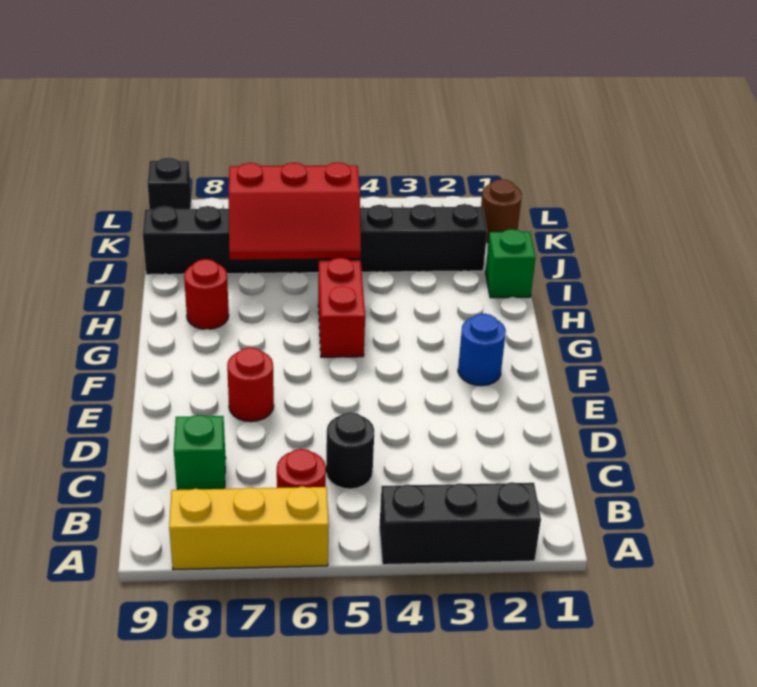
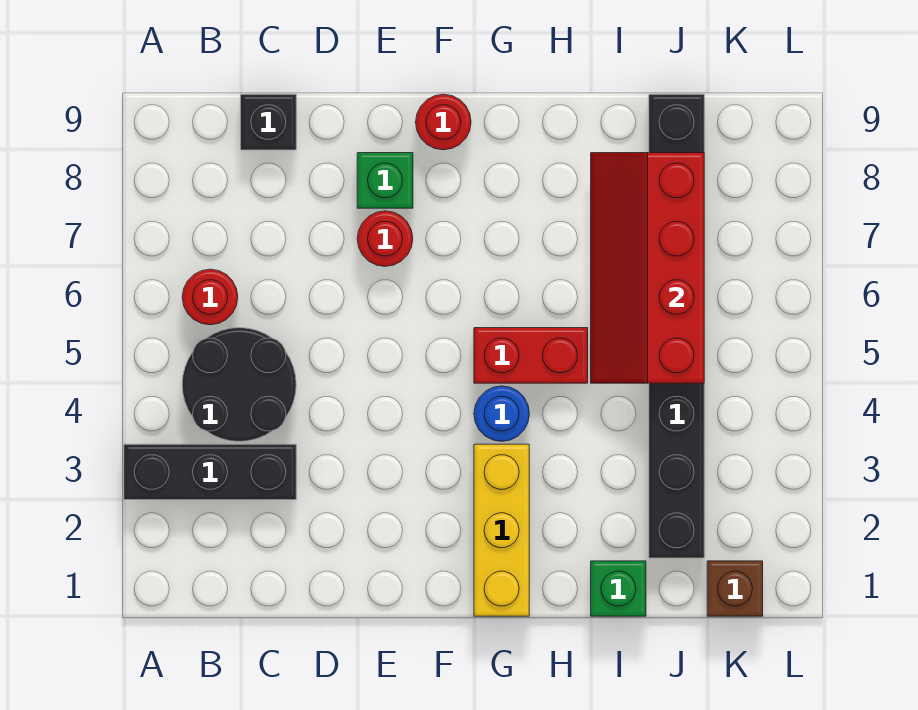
black brick A2:A4 level 1 -> black brick A3:C3 level 1
yellow brick A6:A8 level 1 -> yellow brick G1:G3 level 1
black round brick C5 level 1 -> black round brick B4:C5 level 1
green brick C8 level 1 -> green brick E8 level 1
blue round brick F2 level 1 -> blue round brick G4 level 1
red round brick H8 level 1 -> red round brick F9 level 1
red slope I5:J7 level 2 top J -> red slope I5:J8 level 2 top J
brown round brick K1 level 1 -> brown brick K1 level 1
black brick L9 level 1 -> black brick C9 level 1

